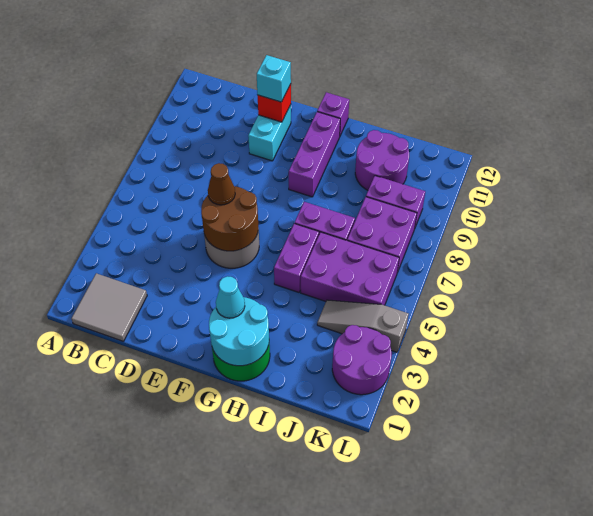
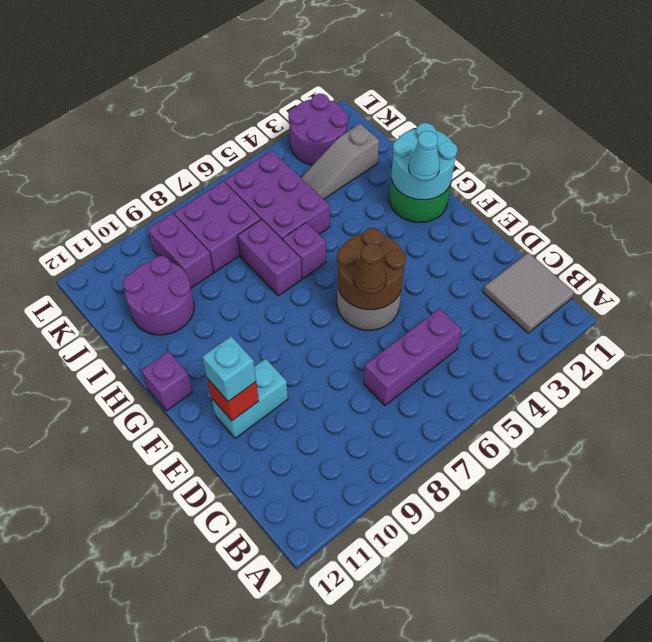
purple brick G9:G11 level 1 -> purple brick C5:C7 level 1
purple brick H5:H6 level 1 -> purple brick H6 level 1
grey slope J4:L4 level 1 top L -> grey slope J2:J4 level 1 top 2

